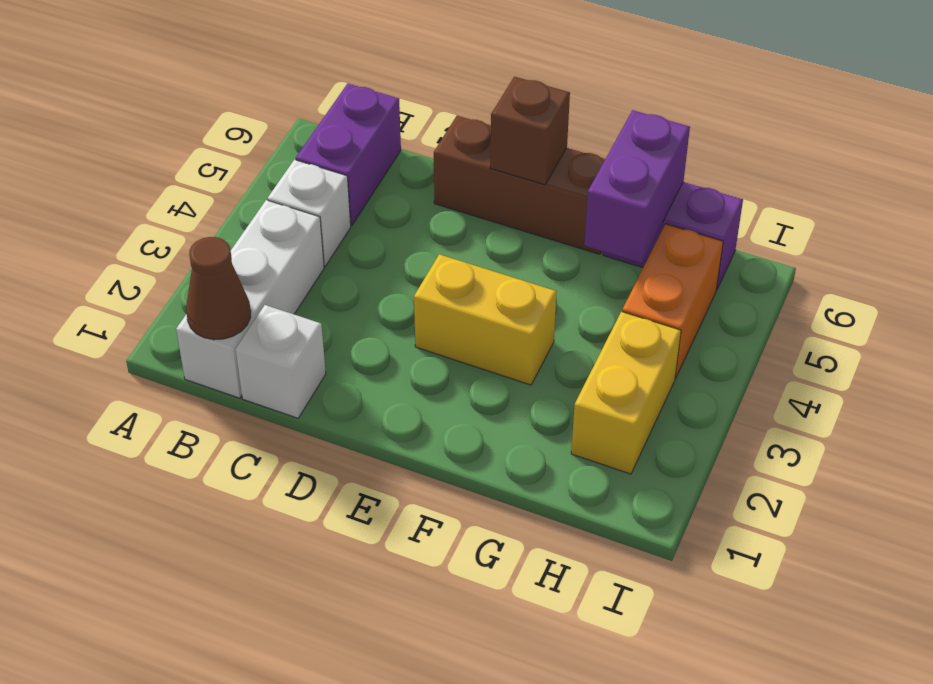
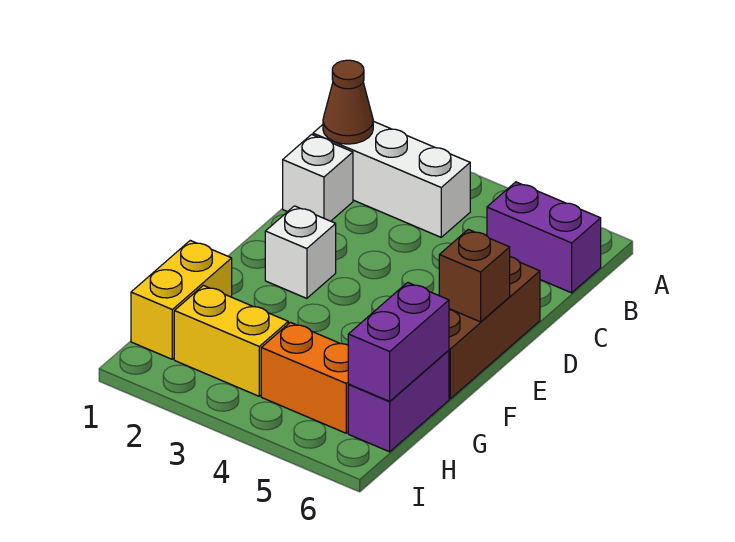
white brick B4 level 1 -> white brick E2 level 1
yellow brick E3:F3 level 1 -> yellow brick G1:H1 level 1
purple brick G5:G6 level 2 -> purple brick G6:H6 level 2

